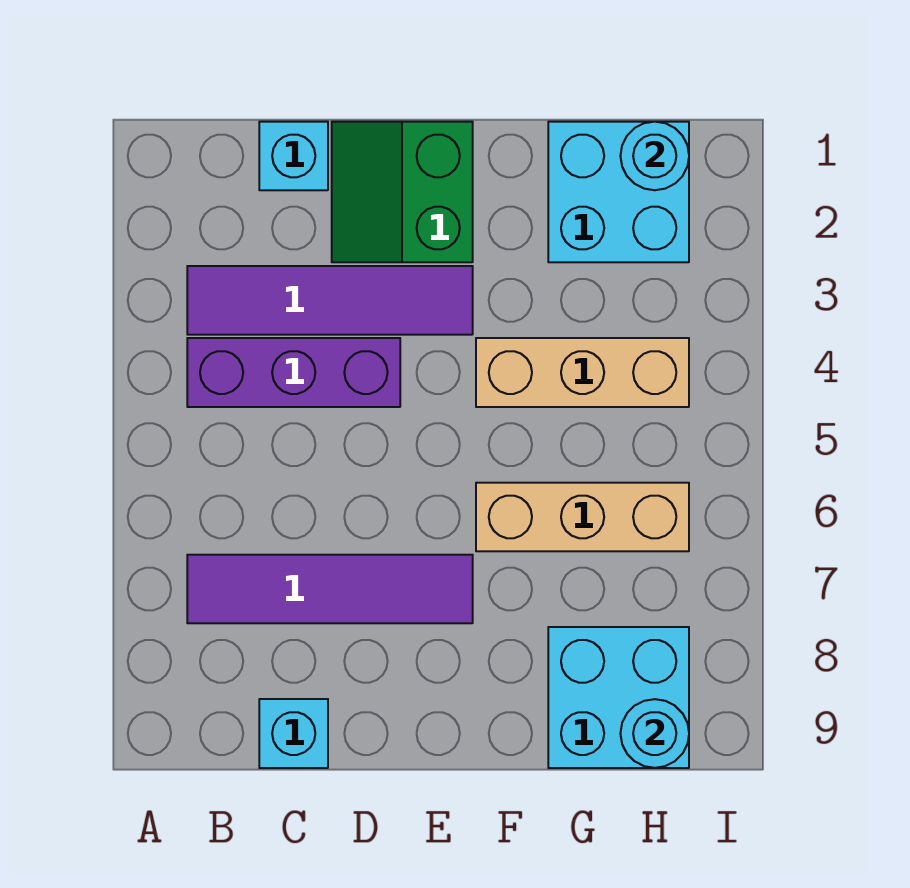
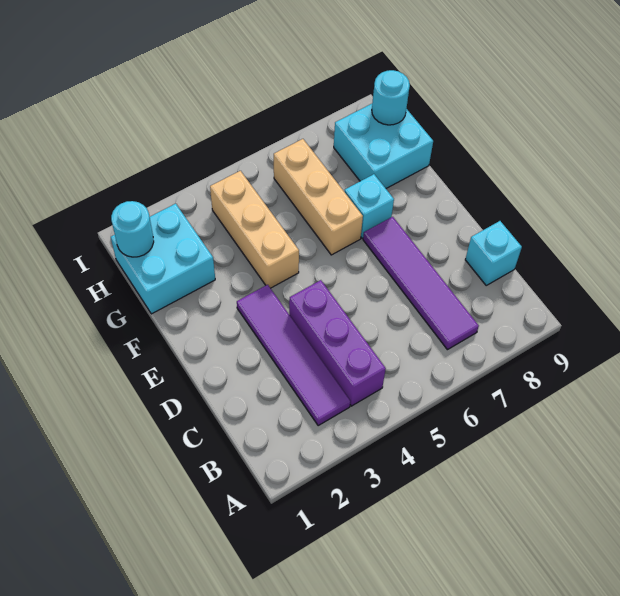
cyan brick C1 level 1 -> cyan brick F7 level 1
green slope D1:E2 level 1 top E -> none

